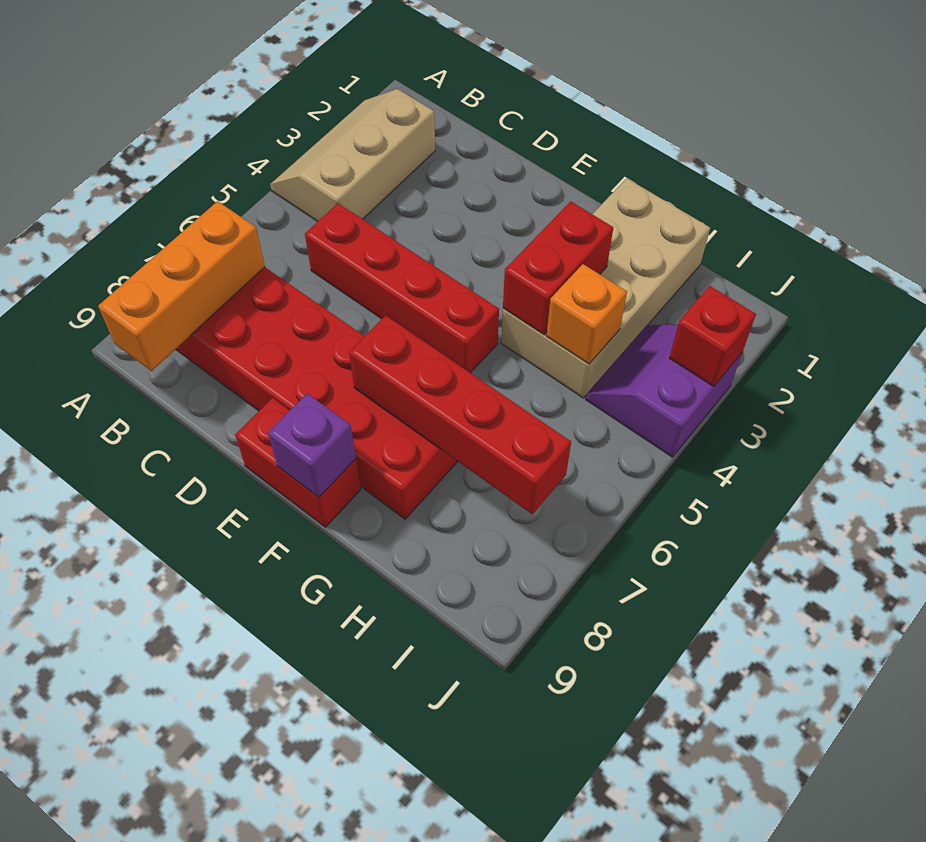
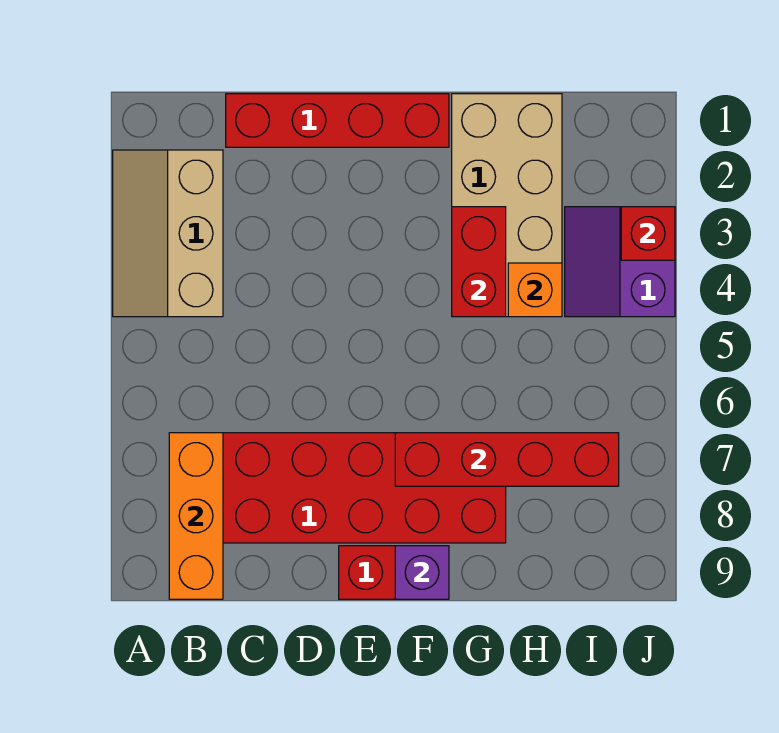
red brick C5:F5 level 1 -> red brick C1:F1 level 1

